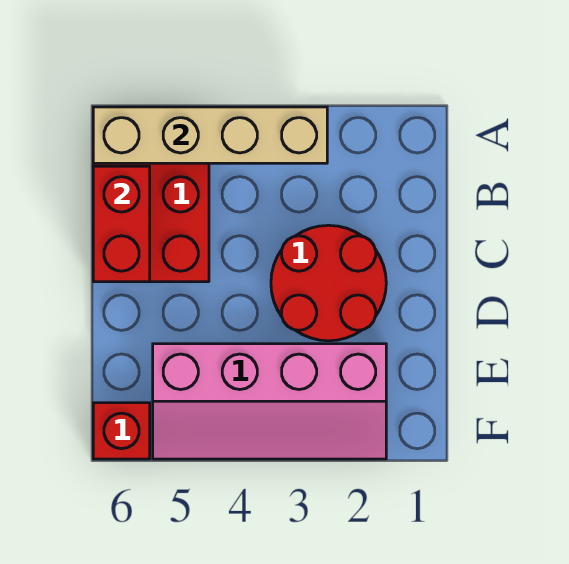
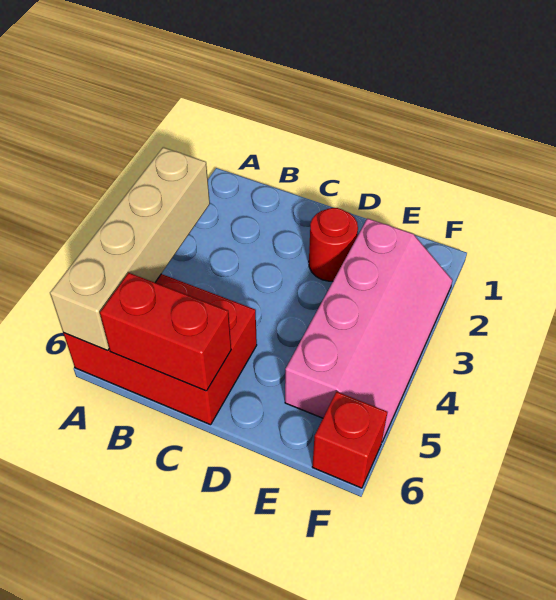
red round brick C2:D3 level 1 -> red round brick D2 level 1

